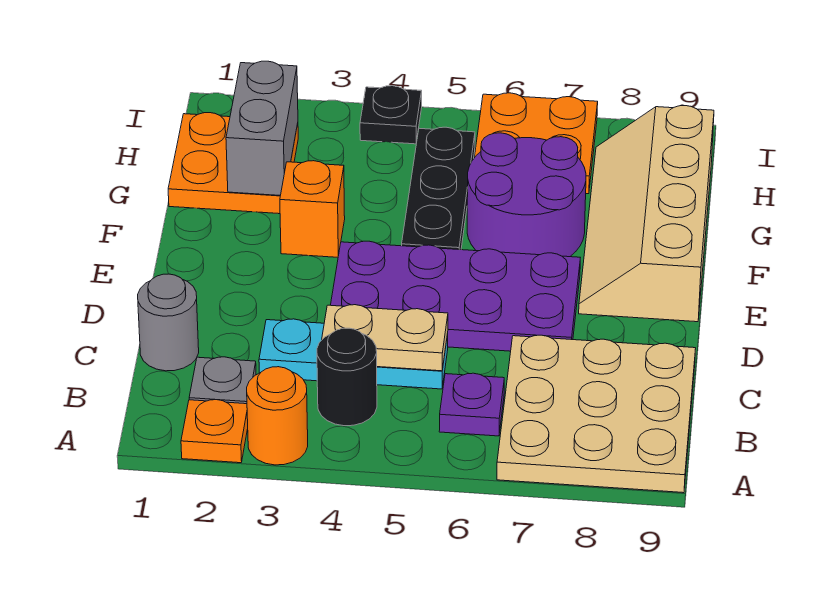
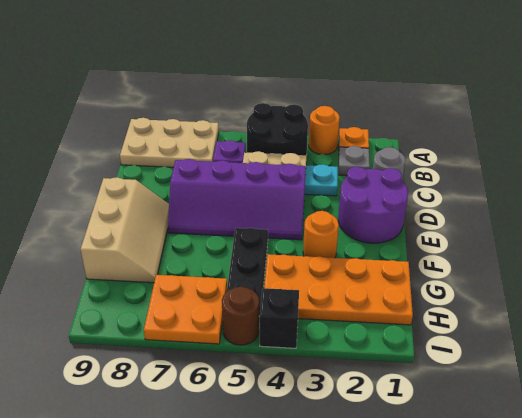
tan plate A7:C9 level 1 -> tan plate A7:B9 level 1
black round brick B4 level 1 -> black round brick A4:B5 level 1
purple plate D4:E7 level 1 -> purple slope D4:E7 level 1 top D
tan slope E8:H9 level 1 top 9 -> tan slope E8:G9 level 1 top 9
orange brick F3 level 1 -> orange round brick F3 level 1
purple round brick F6:G7 level 1 -> purple round brick D1:E2 level 1
orange plate G1:H2 level 1 -> orange plate G1:H4 level 1
grey brick G2:H2 level 2 -> none
black plate I4 level 1 -> black brick I4 level 1
none -> brown round brick I5 level 1

